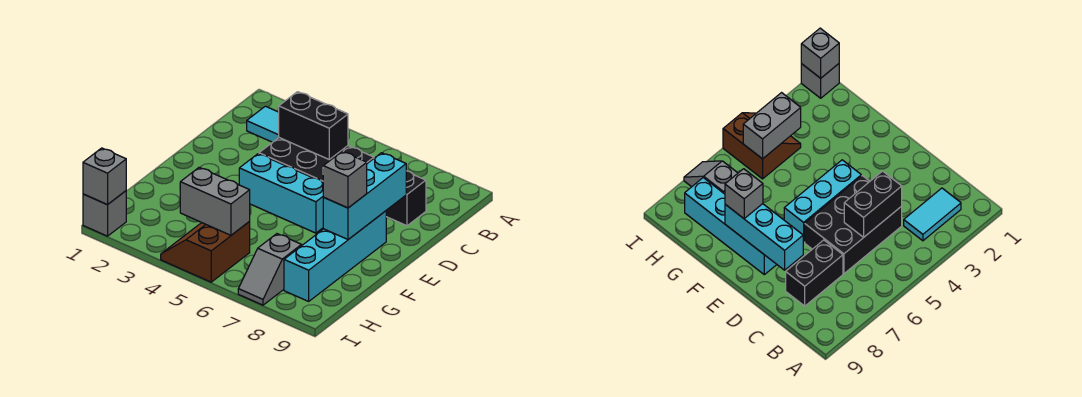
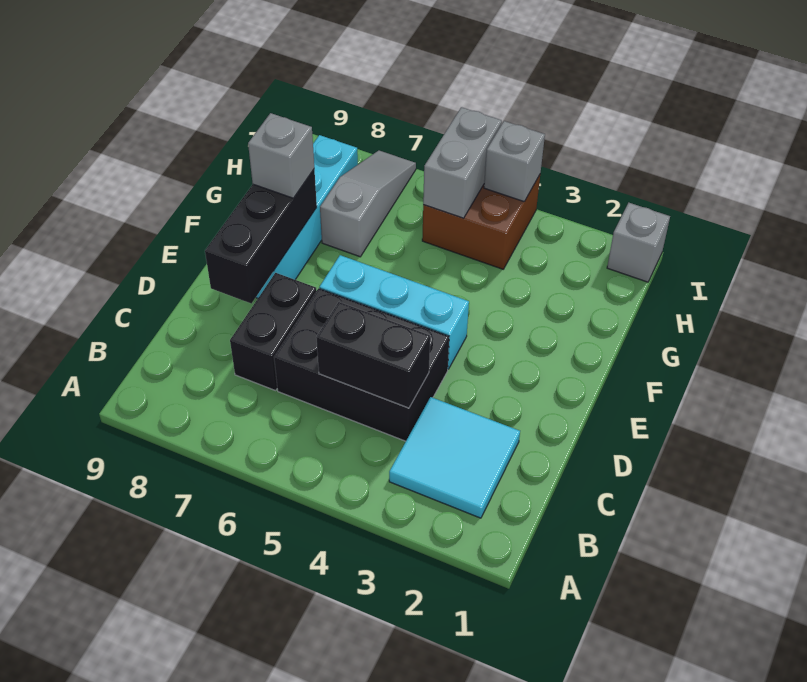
cyan tile B2:B3 level 1 -> cyan tile B2:C3 level 1
black brick C7:C8 level 1 -> black brick C7:D7 level 1
cyan brick D8:F8 level 2 -> black brick D8:F8 level 2
brown slope H4:I5 level 1 top 5 -> brown brick H4:I5 level 1
grey brick H4:H5 level 2 -> grey brick H5:I5 level 2
grey slope H7:I7 level 1 top H -> grey slope G7:I7 level 1 top G
grey brick I1 level 2 -> grey brick I4 level 2

